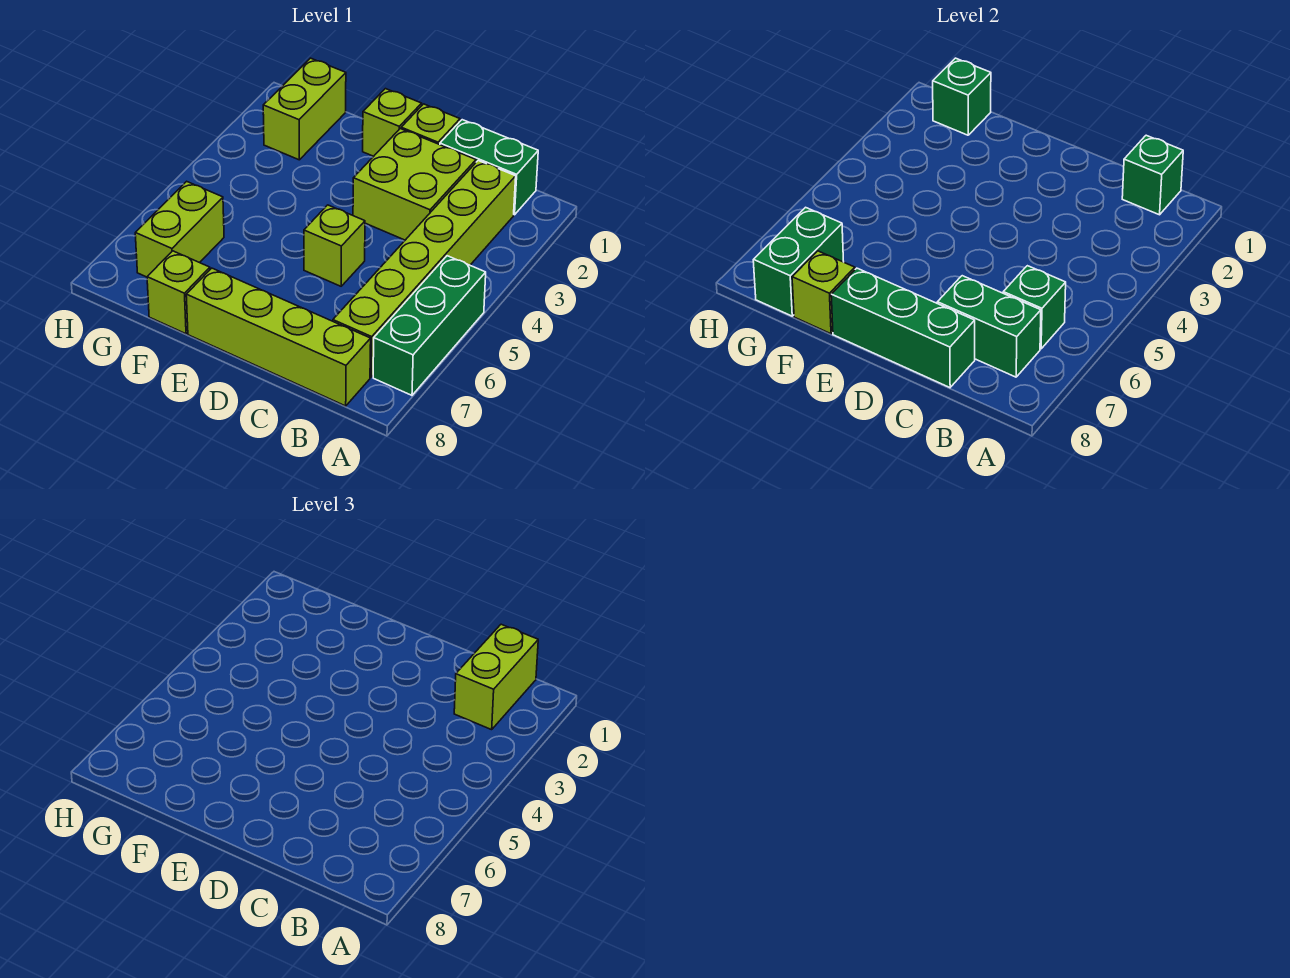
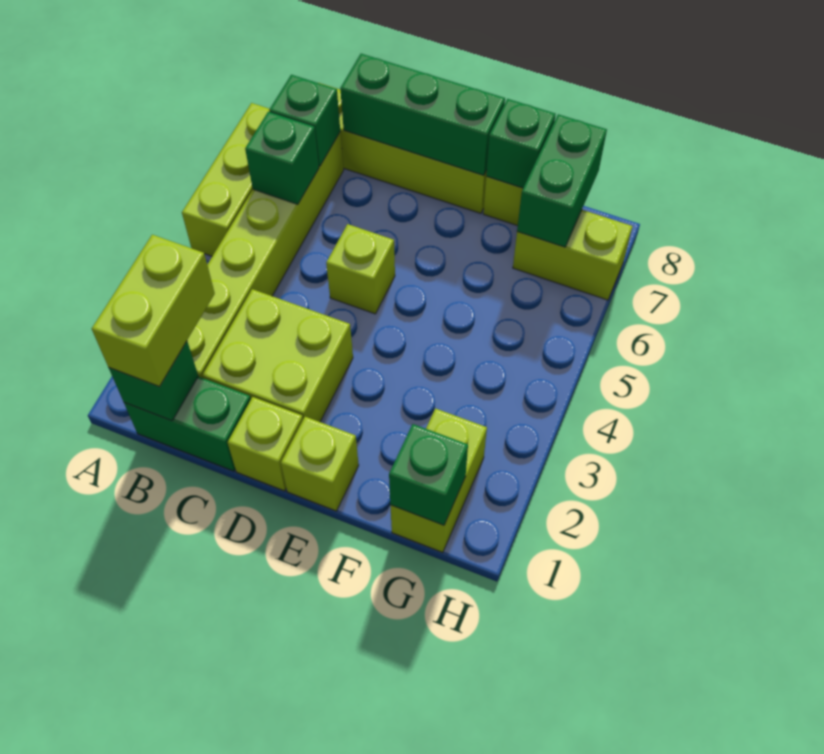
green brick A5:A7 level 1 -> lime brick A5:A7 level 1
green brick B7:C7 level 2 -> green brick B7 level 2
lime brick F8 level 2 -> green brick F8 level 2
lime brick G6:G7 level 1 -> lime brick G7:H7 level 1

